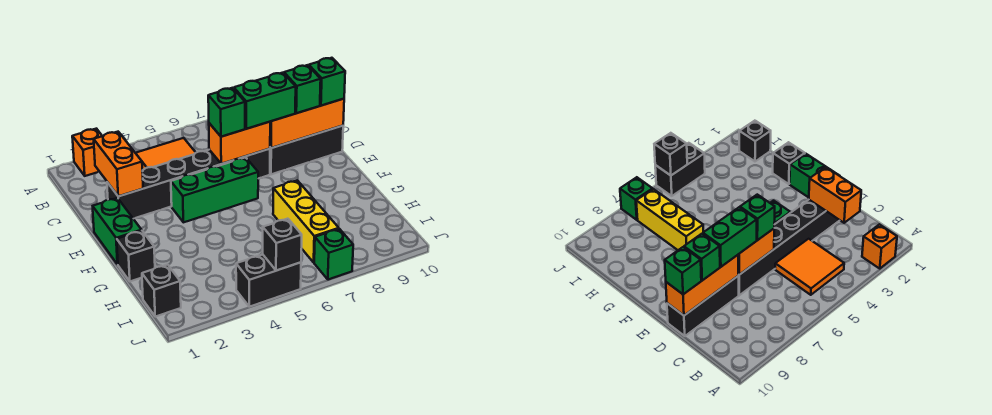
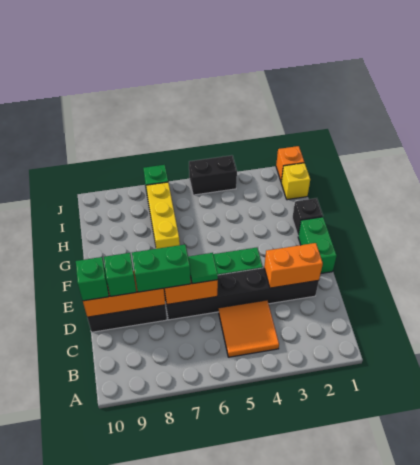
orange brick A2 level 1 -> orange brick J1 level 1
orange brick C2:D2 level 2 -> orange brick D2:D3 level 2
green brick D6 level 3 -> green tile D6 level 3
black brick I1 level 1 -> yellow brick I1 level 1
black brick J5 level 2 -> none

